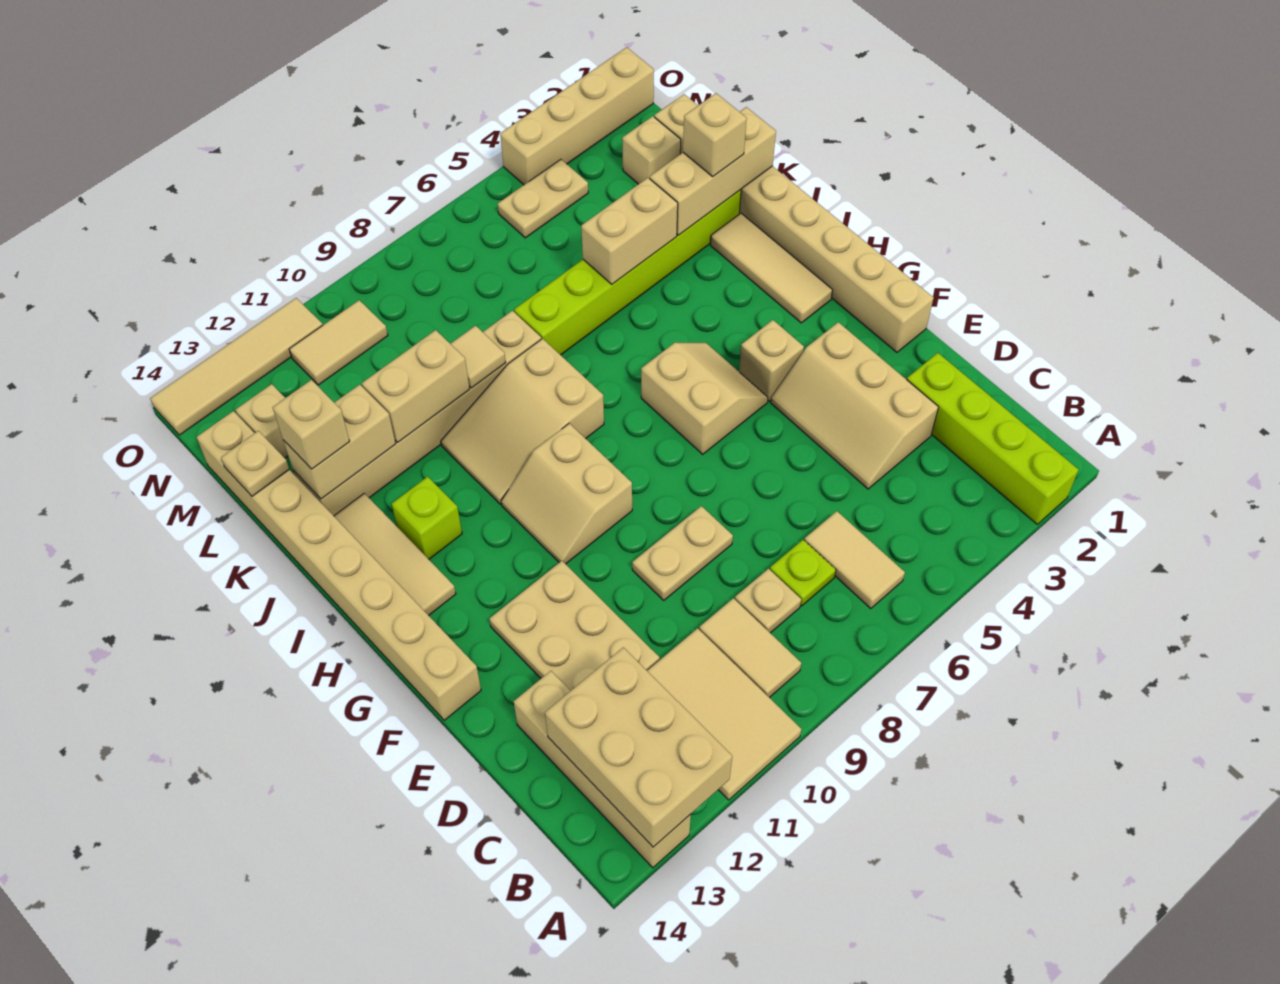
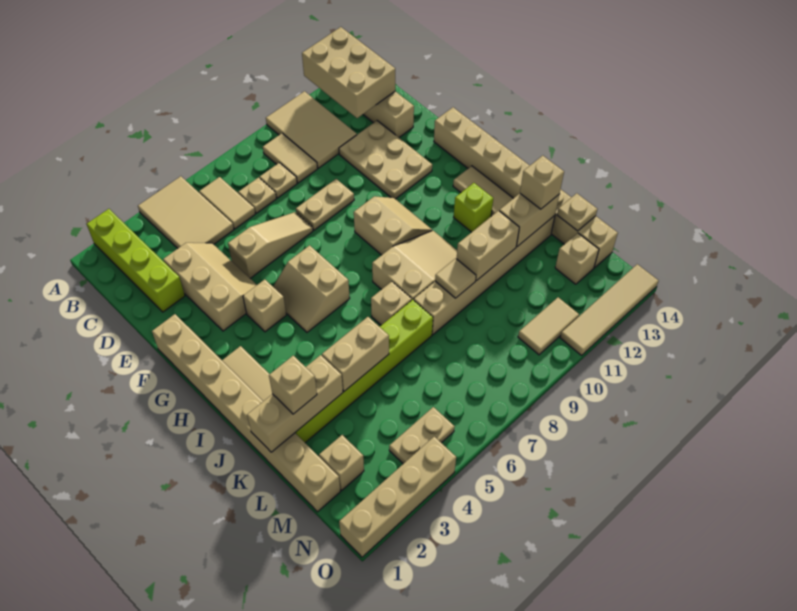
none -> tan tile A4:C5 level 1
lime plate C7 level 1 -> tan plate C7 level 1
none -> tan slope E5:E7 level 1 top 5
none -> tan brick J7 level 1

